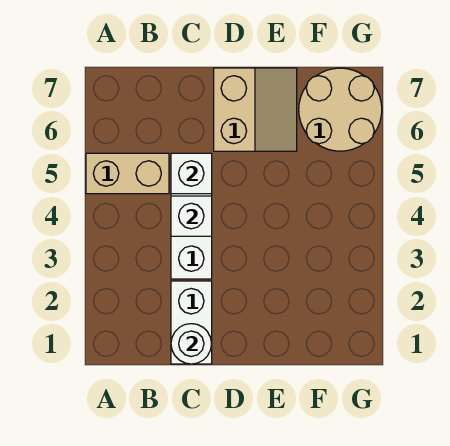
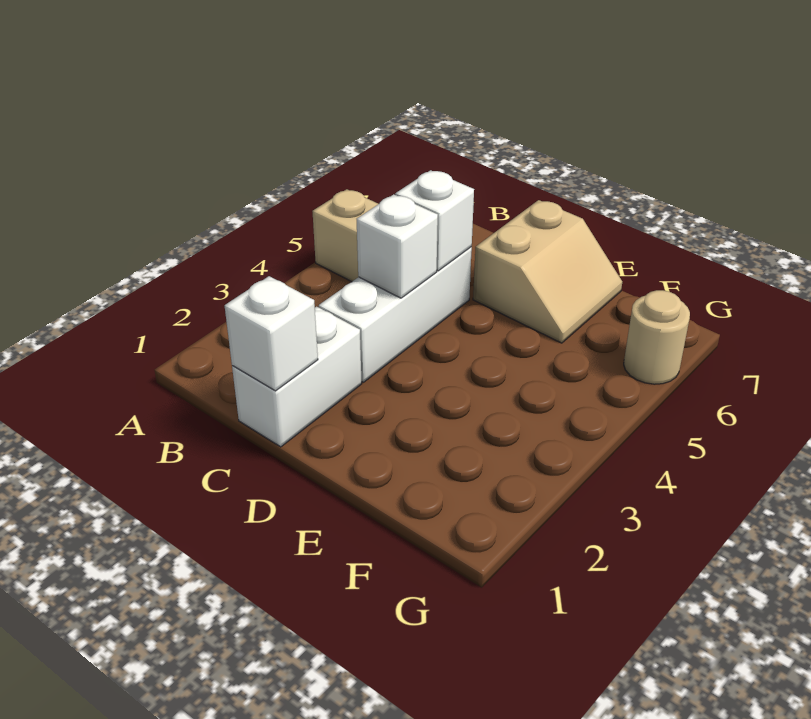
white round brick C1 level 2 -> white brick C1 level 2
tan round brick F6:G7 level 1 -> tan round brick G6 level 1

